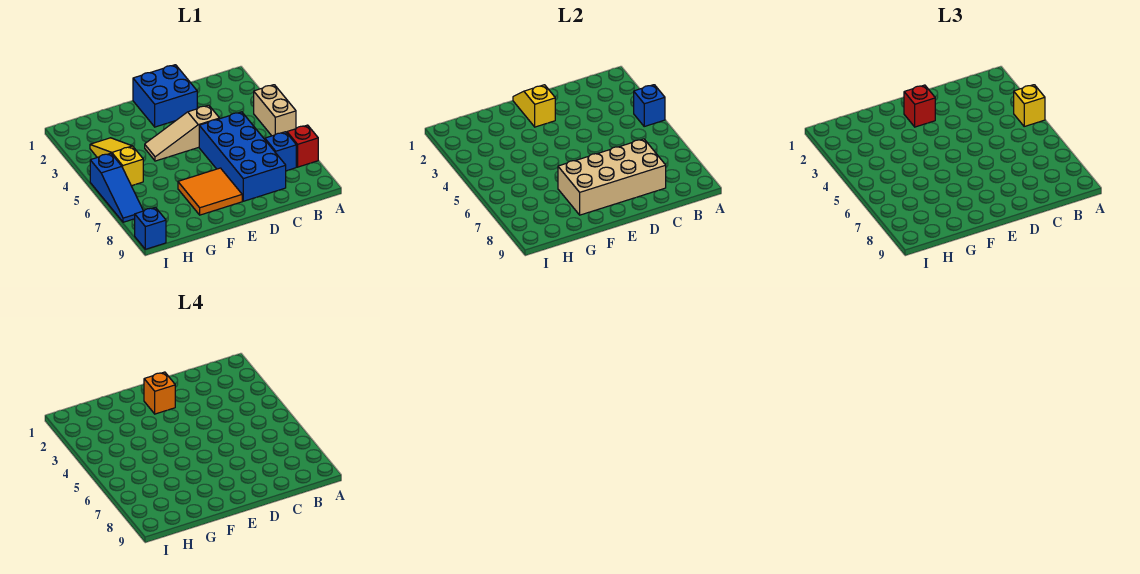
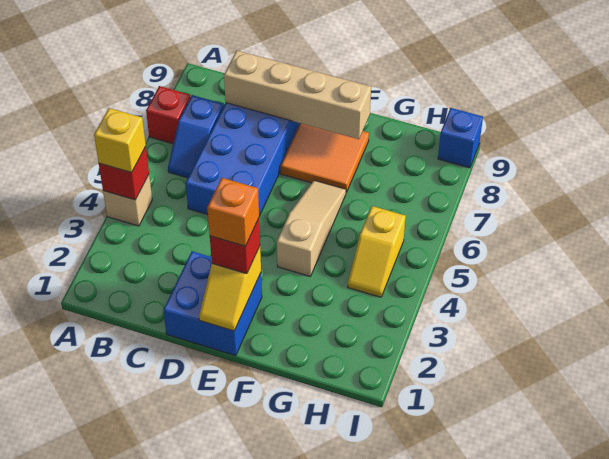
tan brick A4:A5 level 1 -> tan brick A4 level 1
blue brick A4 level 2 -> red brick A4 level 2
tan brick C7:F8 level 2 -> tan brick C8:F8 level 2
tan slope D4:F4 level 1 top D -> tan slope F4:F6 level 1 top 4
yellow slope H3:H5 level 1 top 5 -> yellow slope H4:H5 level 1 top 5
blue slope I5:I7 level 1 top 5 -> none

